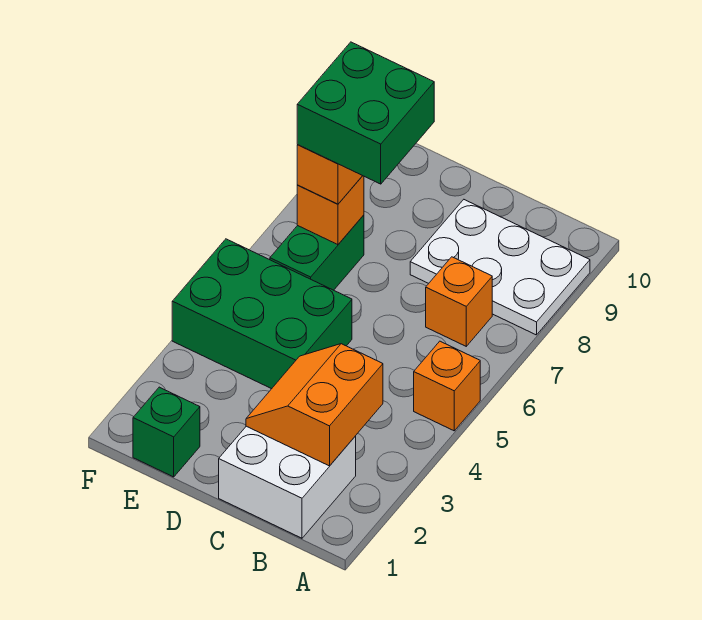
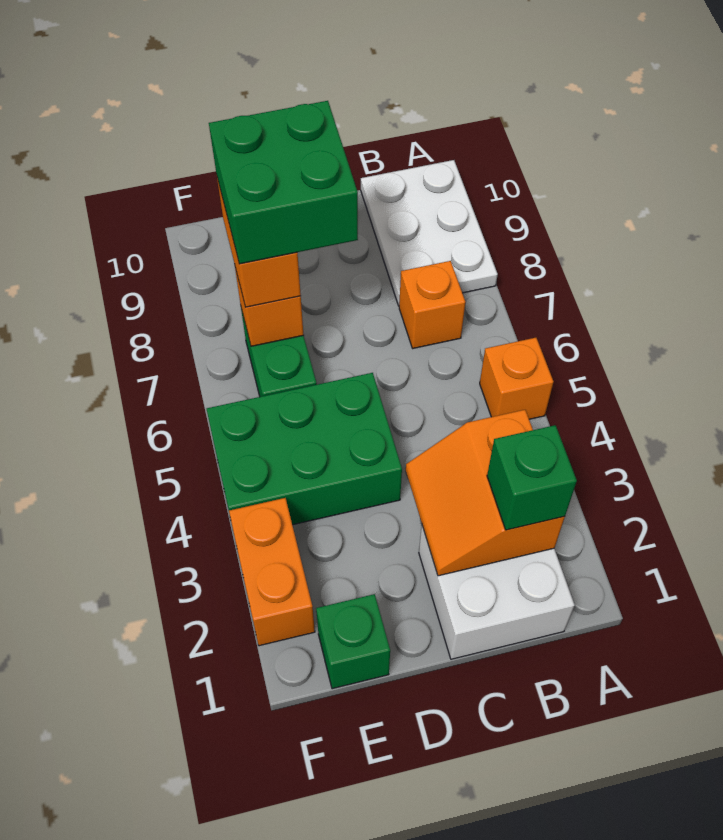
white plate A8:C9 level 1 -> white plate A8:B10 level 1
none -> green brick B2 level 3
none -> orange brick F2:F3 level 1

